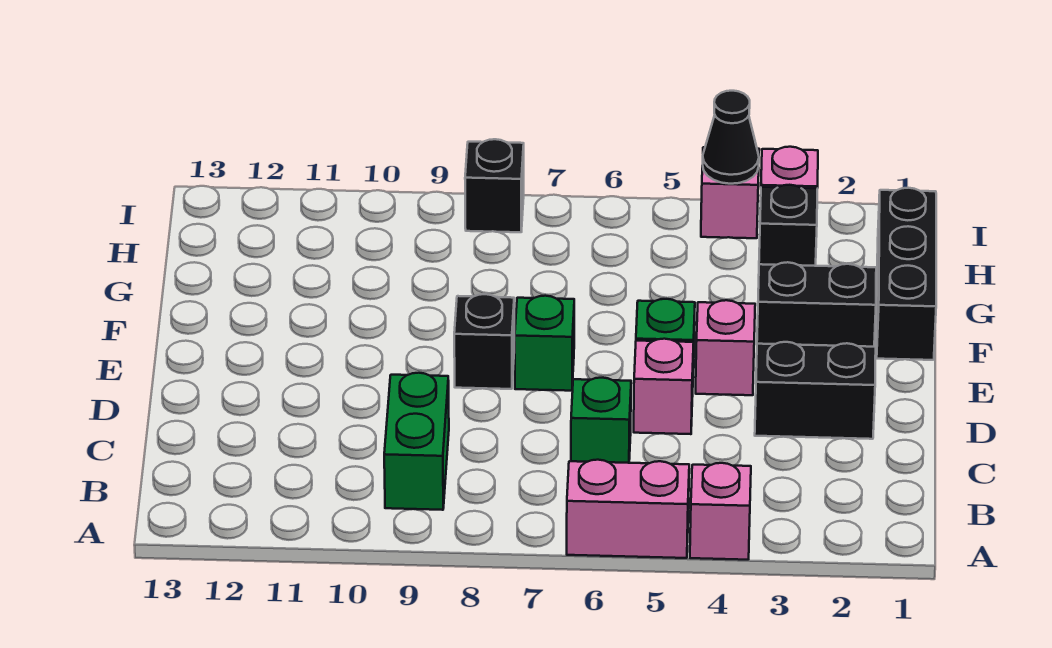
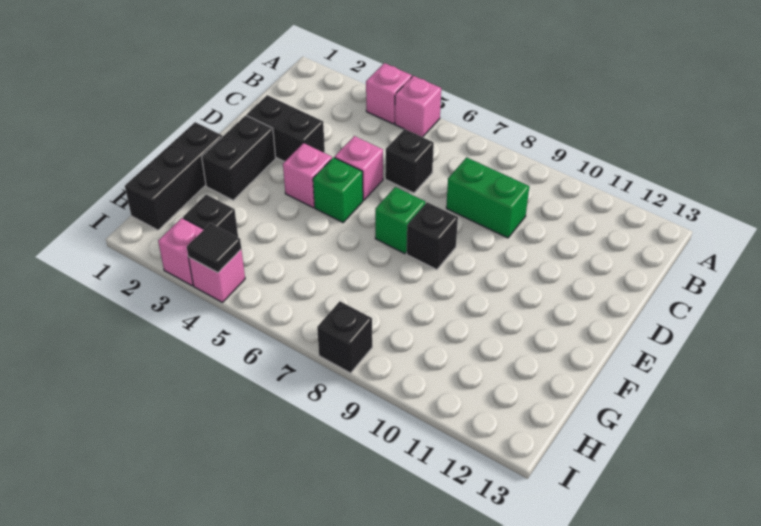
pink brick A5:A6 level 1 -> pink brick A5 level 1
green brick B9:C9 level 1 -> green brick C8:C9 level 1
green brick C6 level 1 -> black brick C6 level 1
black brick F2:F3 level 1 -> black brick E2:F2 level 1
black cone I4 level 2 -> black tile I4 level 2

